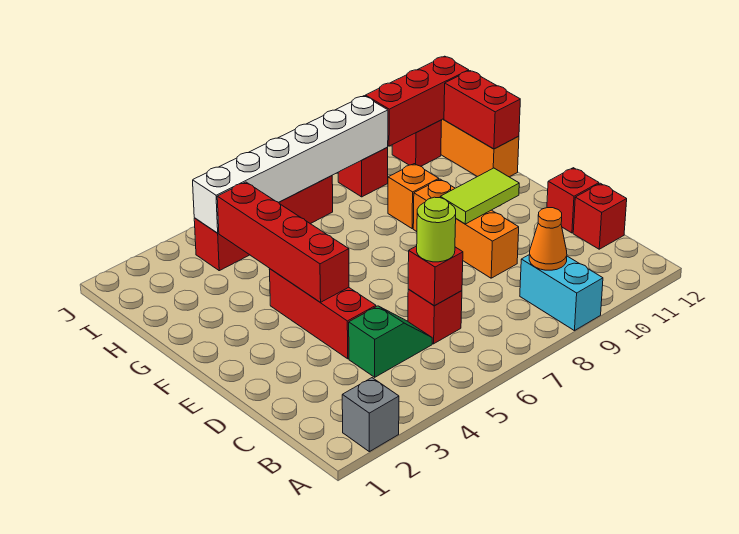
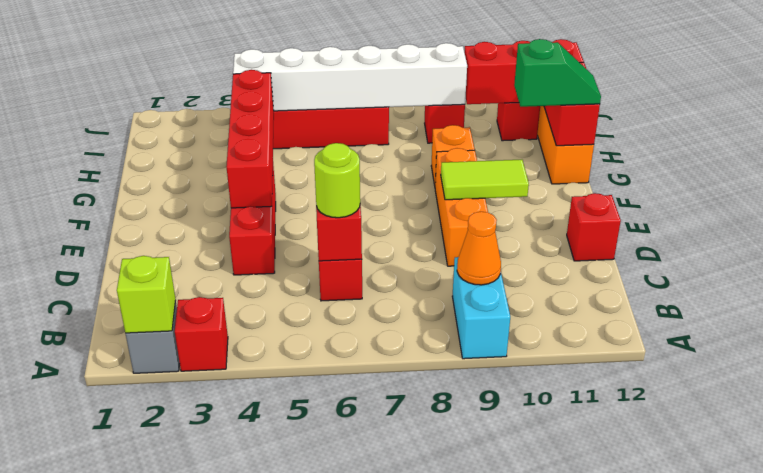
none -> lime brick A2 level 2
green slope C4:C5 level 1 top 4 -> green slope G11:G12 level 3 top 11
red brick C12 level 1 -> red brick A3 level 1

